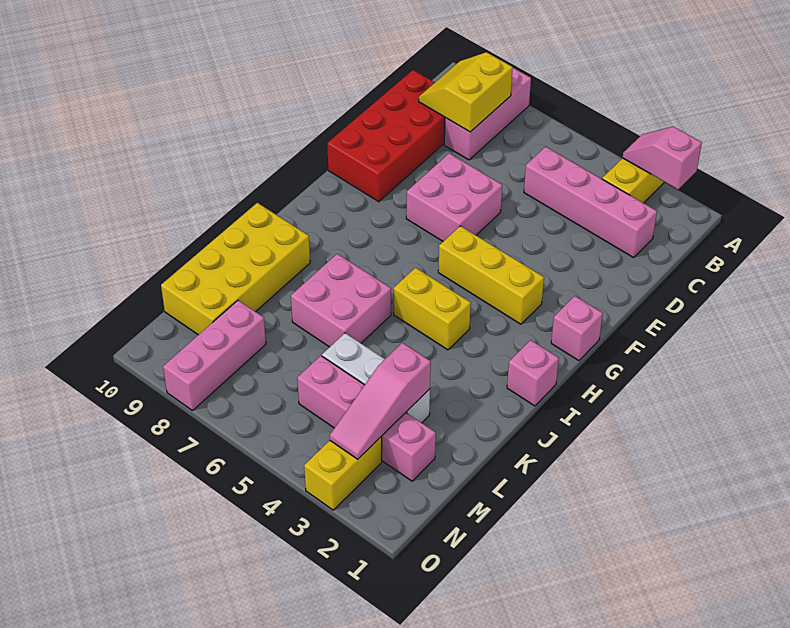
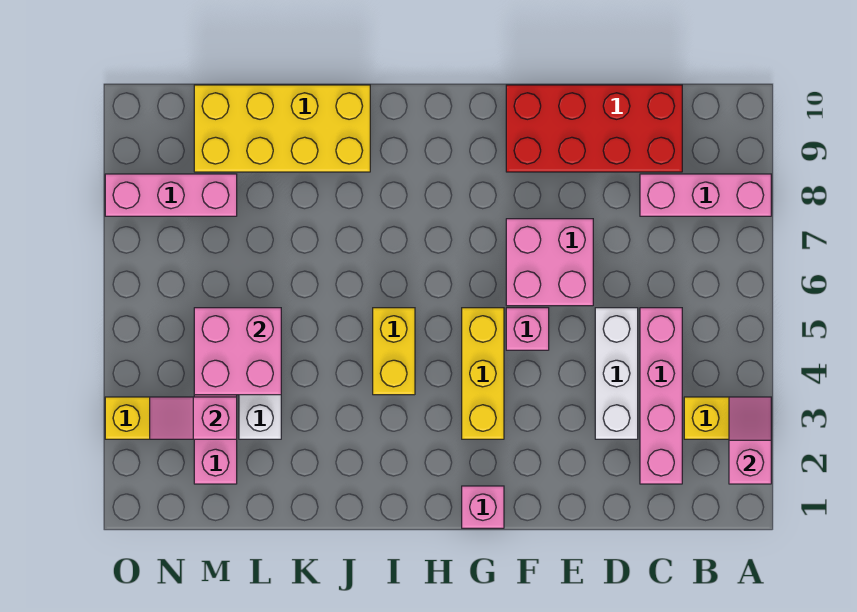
yellow slope B8:C9 level 2 top 8 -> none
none -> white brick D3:D5 level 1
pink brick I1 level 1 -> pink brick F5 level 1
pink brick J6:K7 level 1 -> pink brick L4:M5 level 2
pink slope L3:N3 level 2 top L -> pink slope M3:N3 level 2 top M

